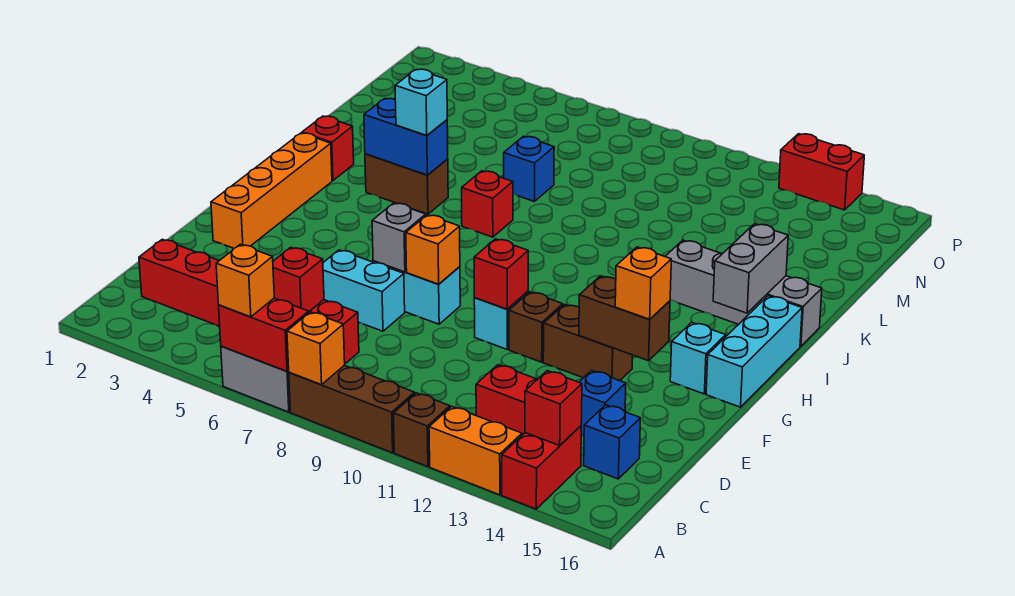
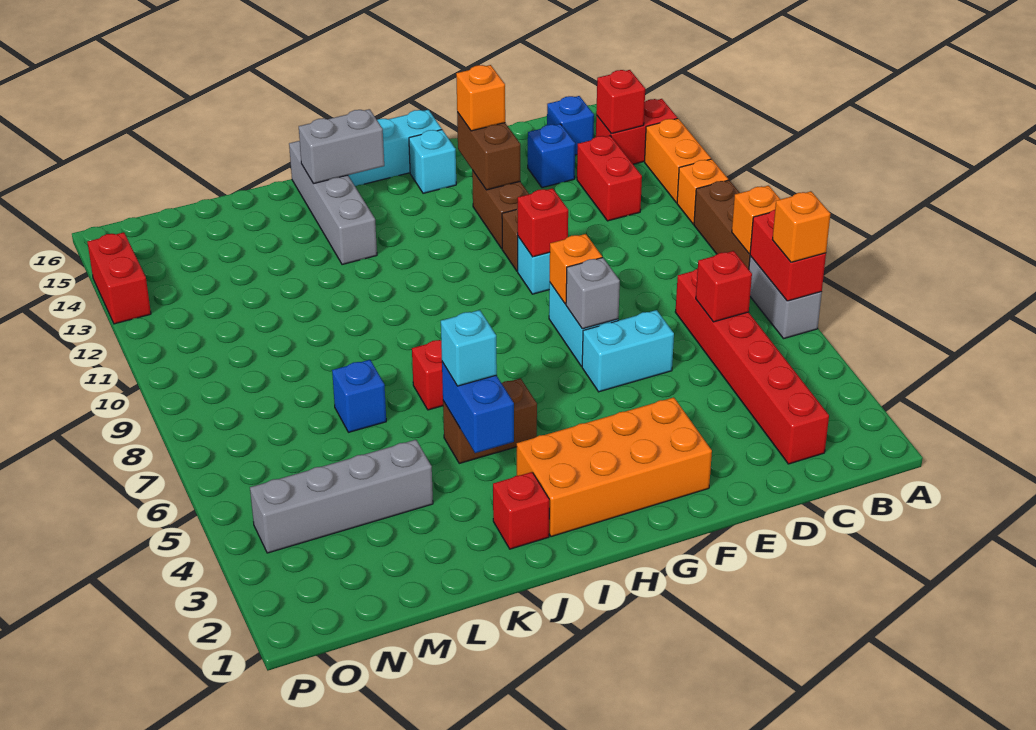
brown brick A11 level 1 -> orange brick A11 level 1
cyan brick E6:E7 level 1 -> cyan brick E6:F6 level 1
orange brick F2:I2 level 1 -> orange brick F2:I3 level 1
brown brick J4:J5 level 1 -> brown brick I5:J5 level 1
none -> grey brick L4:O4 level 1

